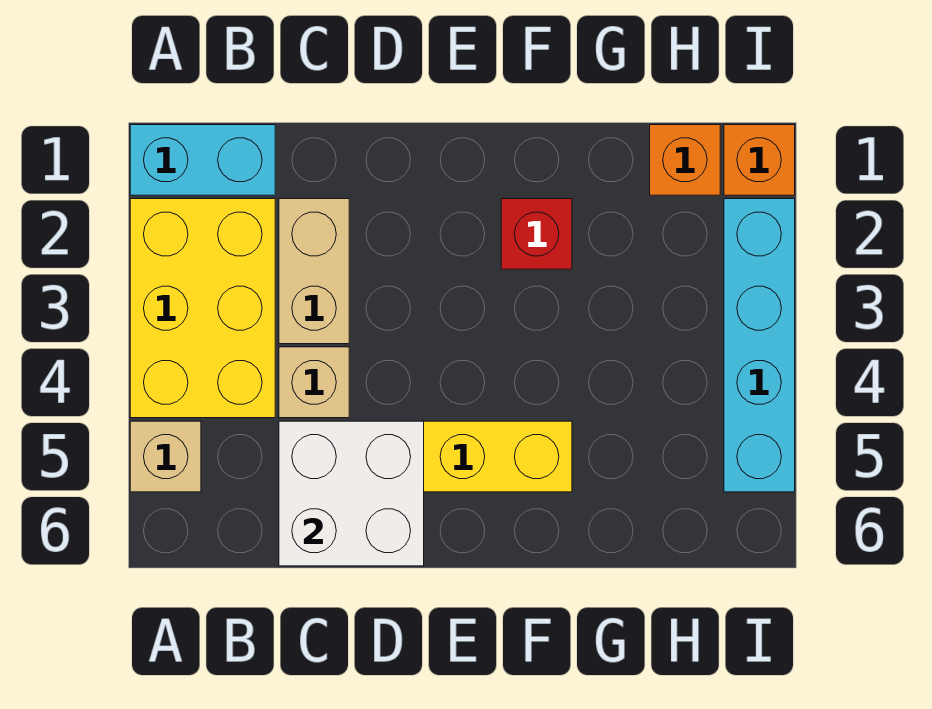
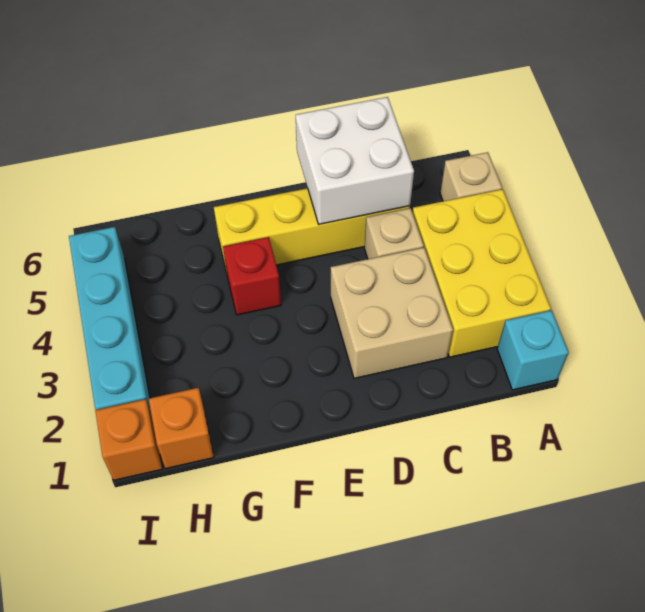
cyan brick A1:B1 level 1 -> cyan brick A1 level 1
tan brick C2:C3 level 1 -> tan brick C2:D3 level 1
red brick F2 level 1 -> red brick F4 level 1

